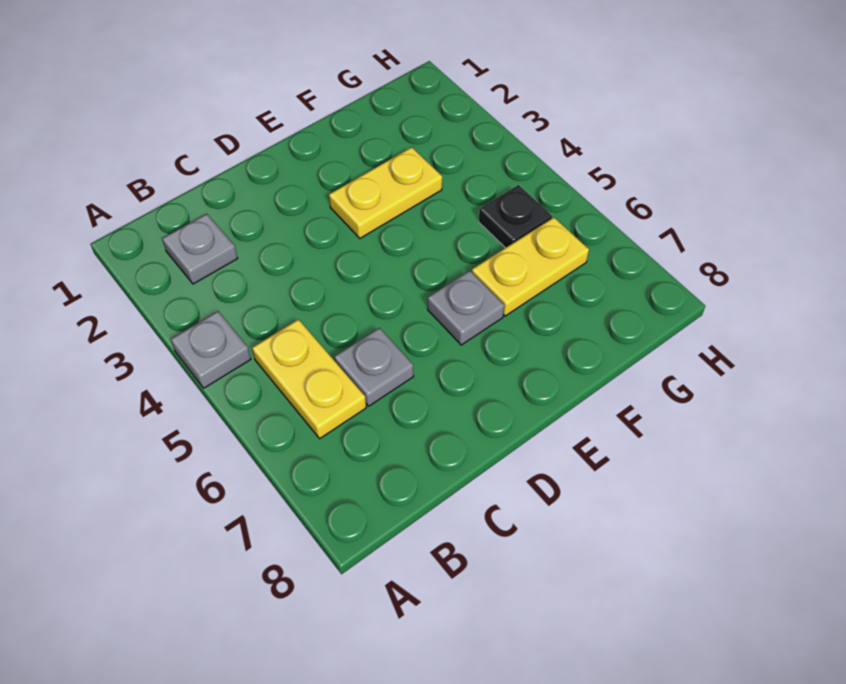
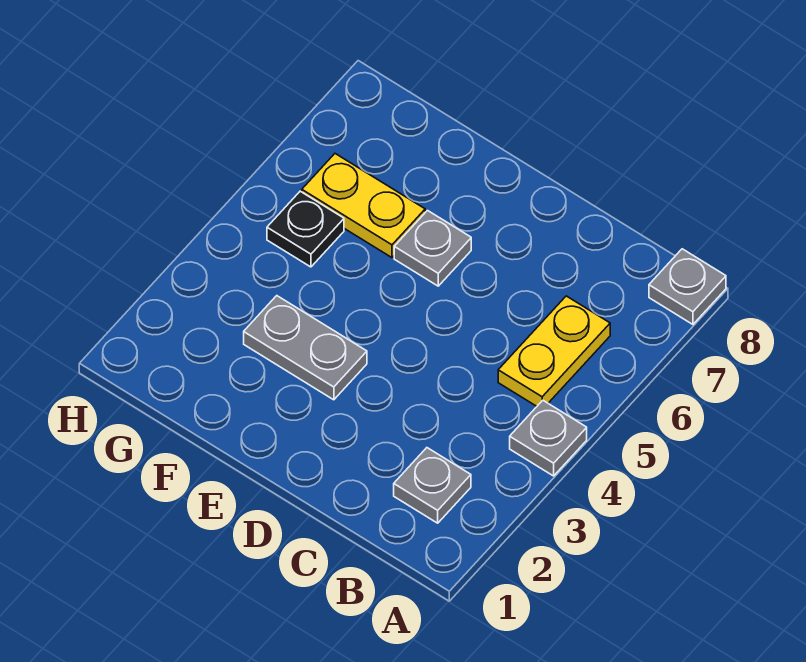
grey plate C6 level 1 -> grey plate A8 level 1
yellow plate E3:F3 level 1 -> grey plate E3:F3 level 1

